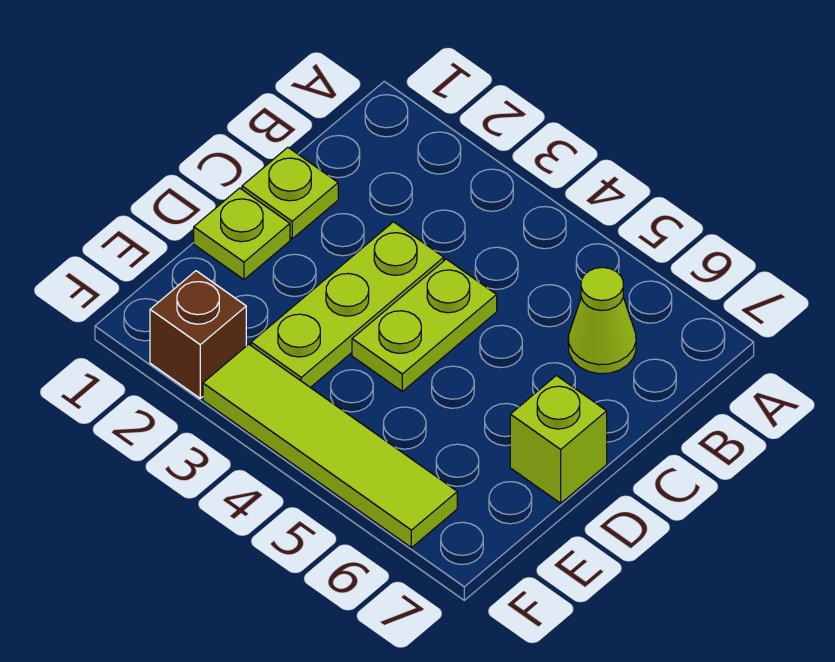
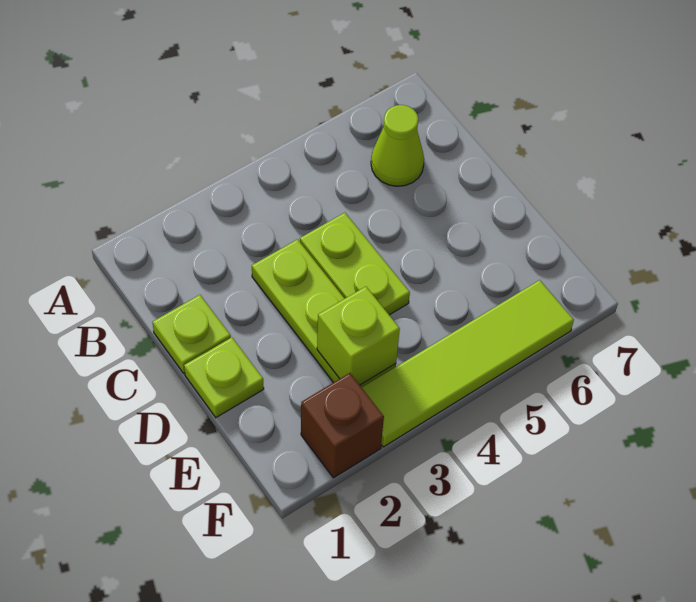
lime brick D7 level 1 -> lime brick E3 level 2

